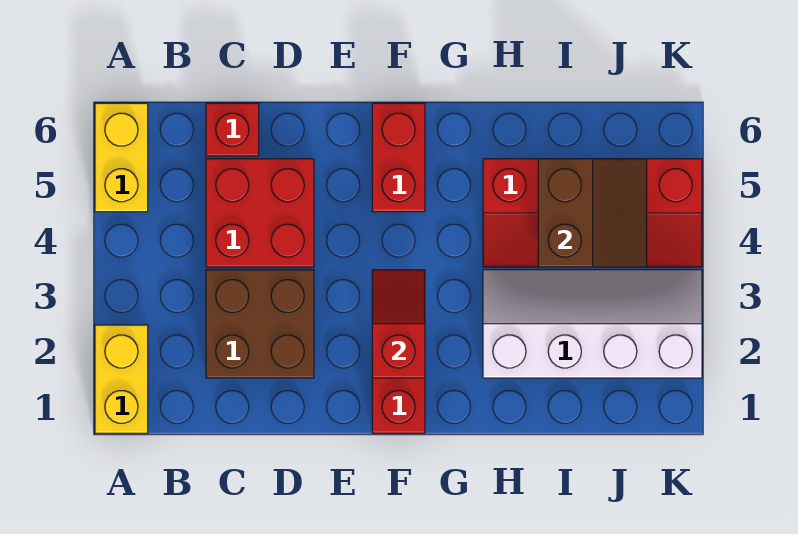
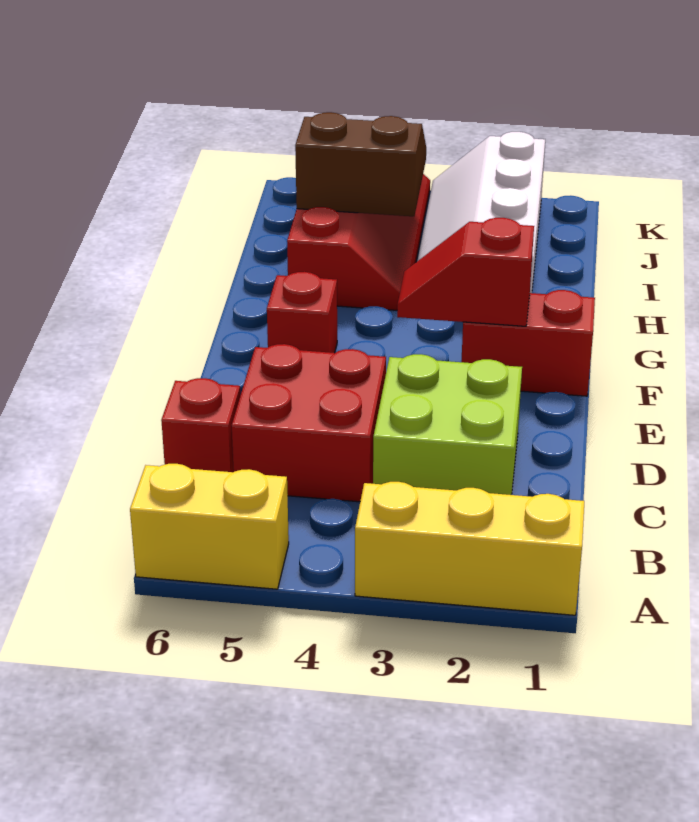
yellow brick A1:A2 level 1 -> yellow brick A1:A3 level 1
brown brick C2:D3 level 1 -> lime brick C2:D3 level 1
red brick F5:F6 level 1 -> red brick F5 level 1

